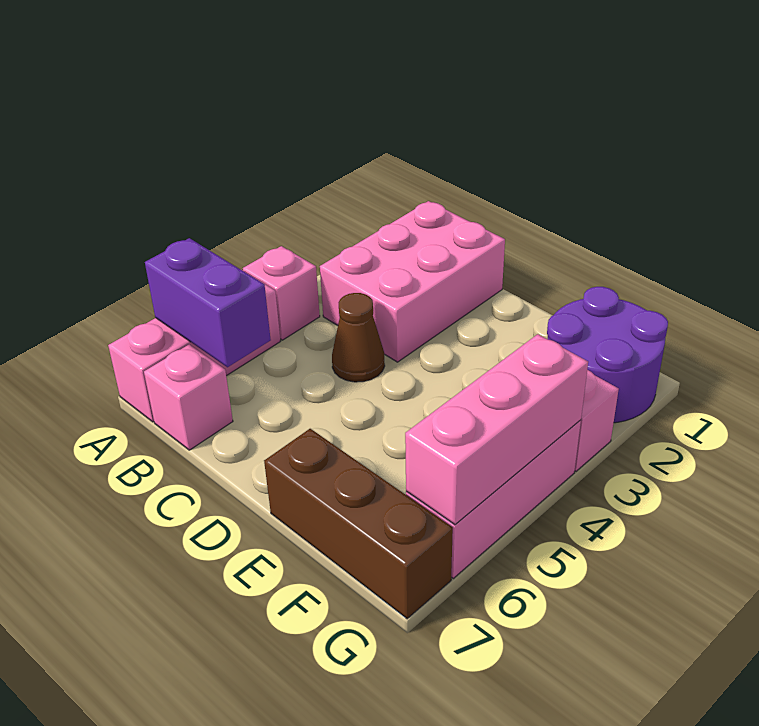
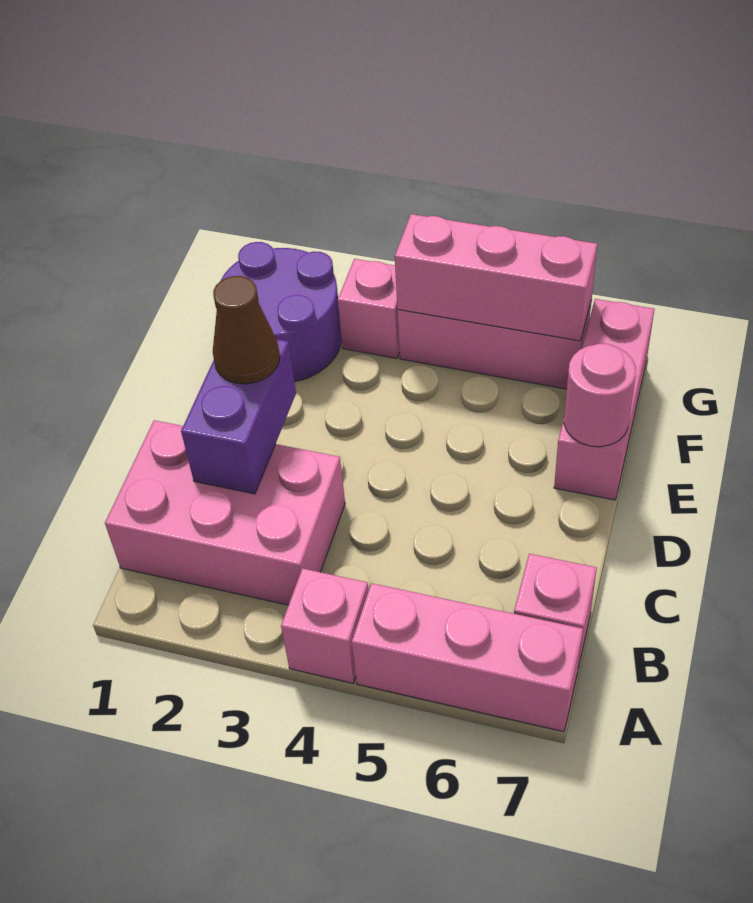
purple brick A6:B6 level 2 -> purple brick C2:D2 level 2
brown cone C4 level 1 -> brown cone D2 level 3
brown brick E7:G7 level 1 -> pink brick E7:G7 level 1
none -> pink round brick E7 level 2

